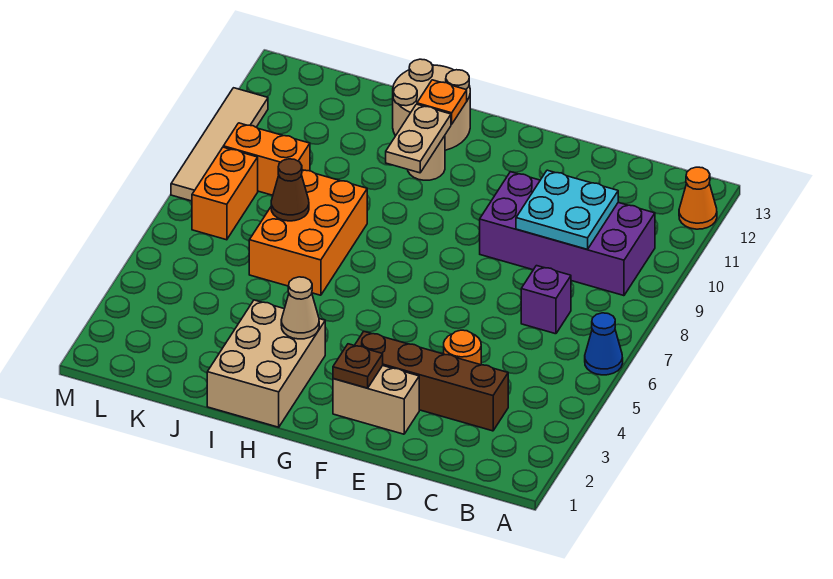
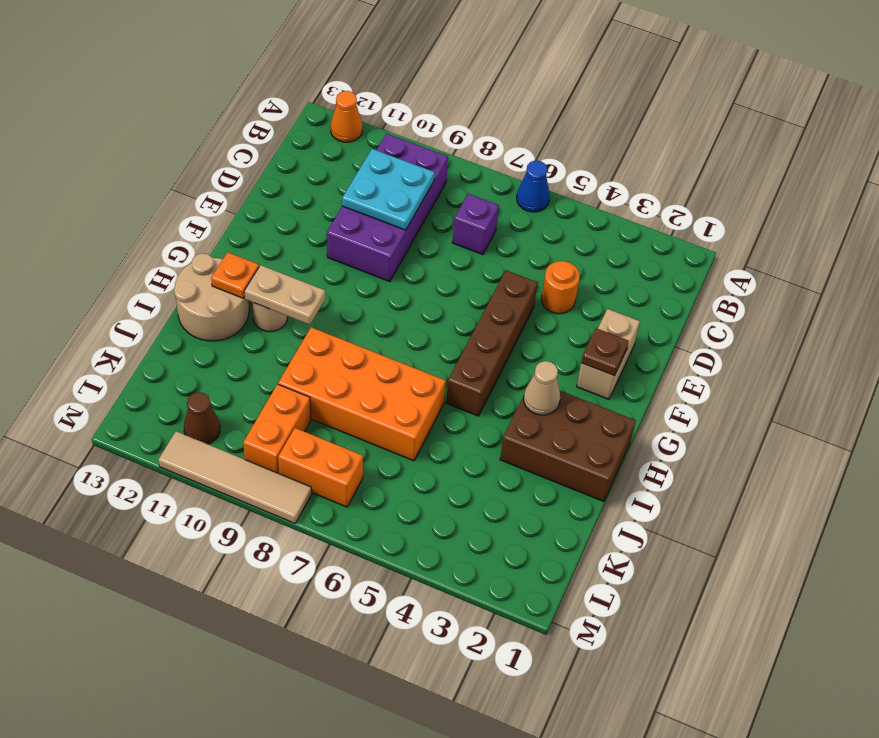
brown brick C3:F3 level 1 -> brown brick E5:H5 level 1
tan brick H1:I3 level 1 -> brown brick H1:I3 level 1
orange brick I6:J8 level 1 -> orange brick I6:J9 level 1
brown cone J7 level 2 -> brown cone L11 level 1

